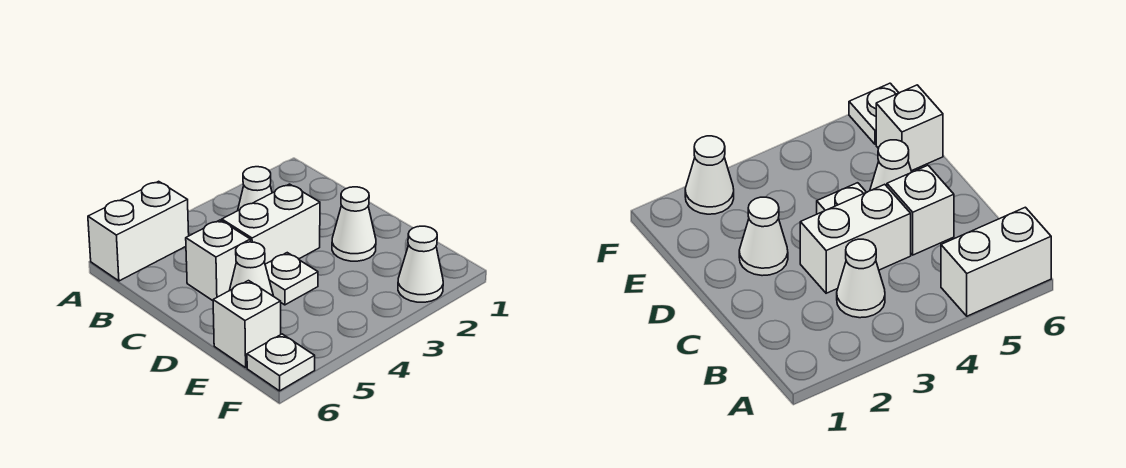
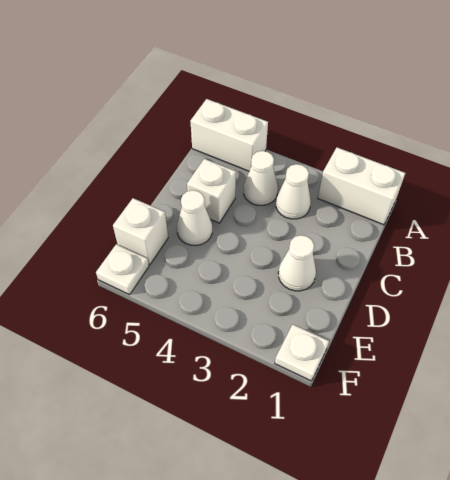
white brick C3:C4 level 1 -> white brick A1:A2 level 1
white plate D4 level 1 -> white plate F1 level 1
white cone F2 level 1 -> white cone B4 level 1

